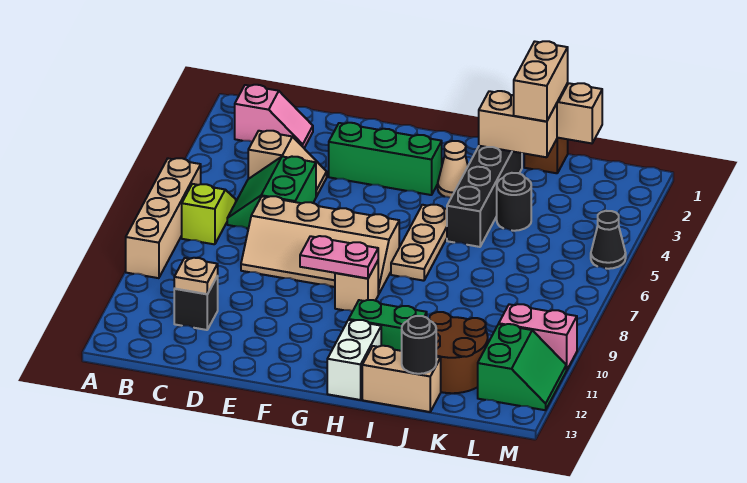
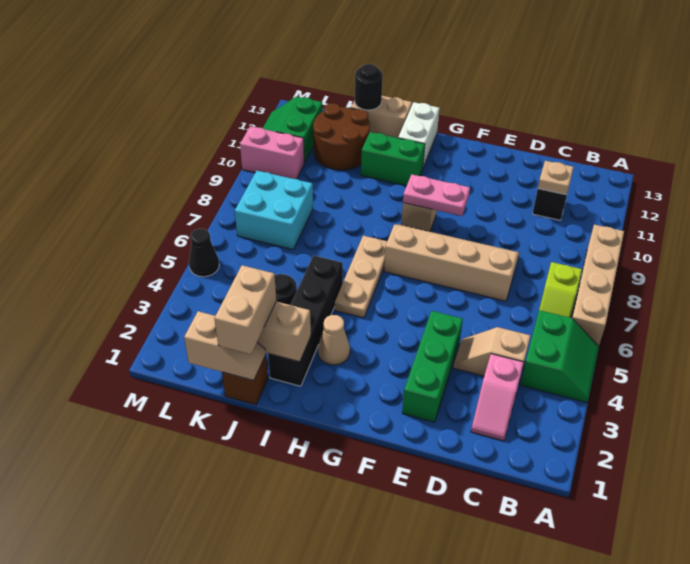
pink slope B2:C2 level 1 top B -> pink slope C2:C3 level 1 top 3
green slope C5:D6 level 1 top D -> green slope A4:B5 level 1 top B
green brick E3:G3 level 1 -> green brick E2:E4 level 1
none -> cyan brick K7:L8 level 1

